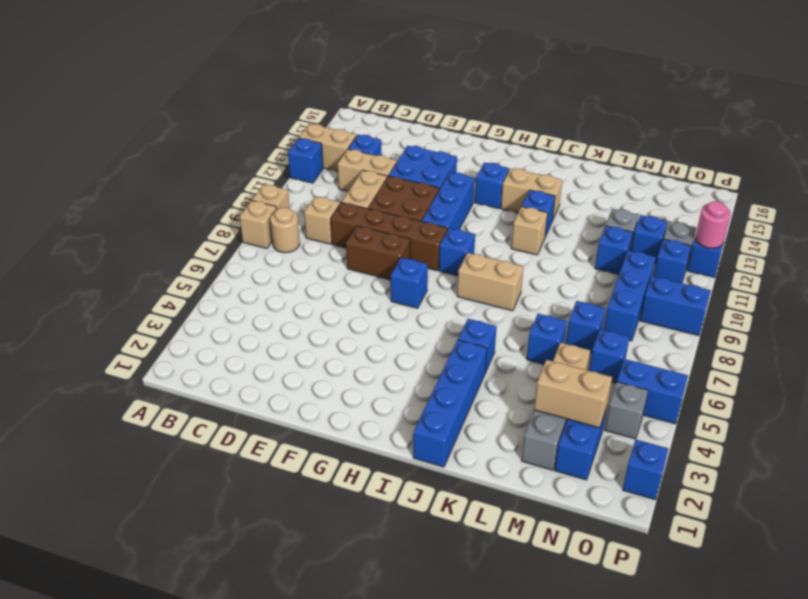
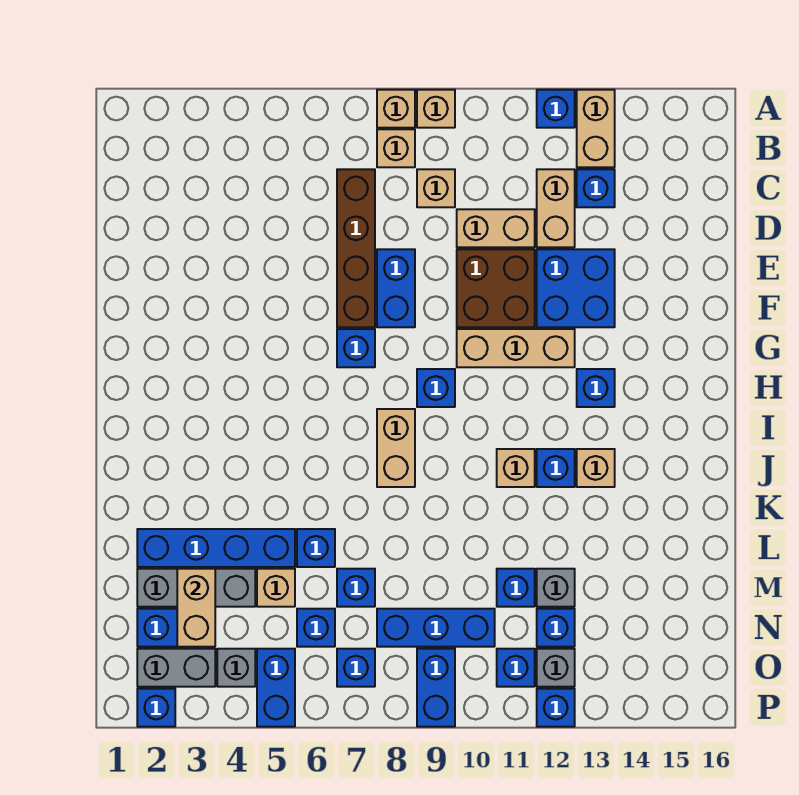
tan round brick B8 level 1 -> tan brick B8 level 1
brown brick D9:G9 level 1 -> brown brick C7:F7 level 1
brown brick E8:F8 level 1 -> blue brick E8:F8 level 1
blue brick G10:G12 level 1 -> tan brick G10:G12 level 1
tan brick I13:J13 level 1 -> tan brick J13 level 1
blue brick J1:J4 level 1 -> blue brick L2:L5 level 1
blue brick J5 level 1 -> blue brick O7 level 1
none -> grey brick O2:O3 level 1
pink round brick P12 level 2 -> none

